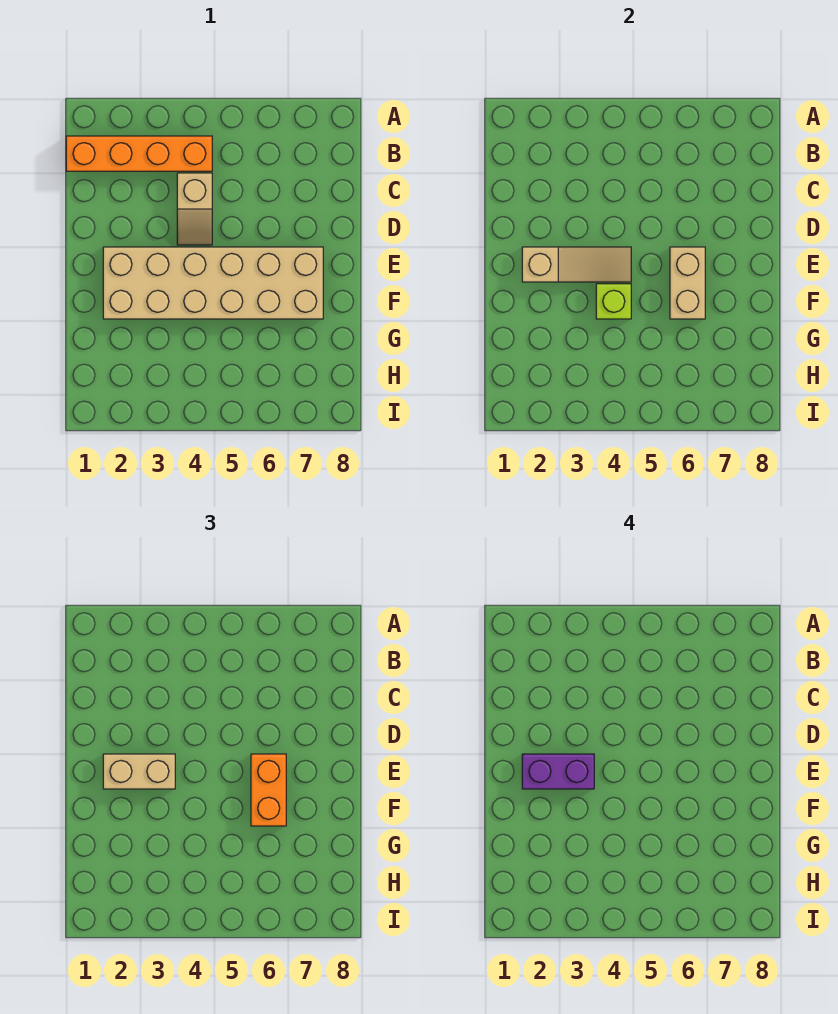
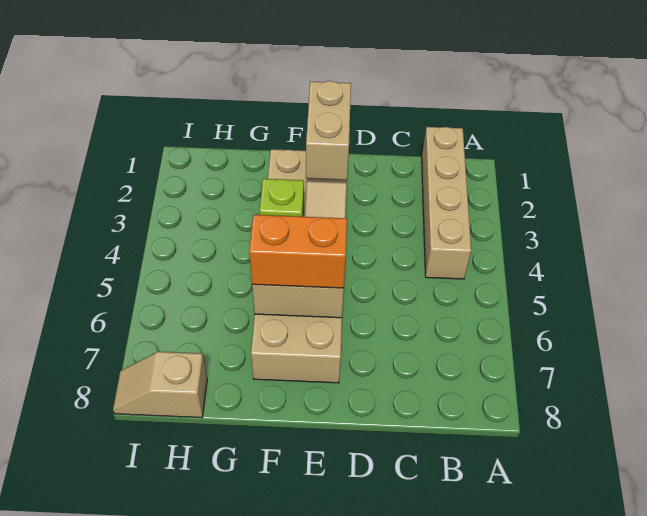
orange brick B1:B4 level 1 -> tan brick B1:B4 level 1
tan slope C4:D4 level 1 top C -> tan slope H8:I8 level 1 top H
purple brick E2:E3 level 4 -> none

